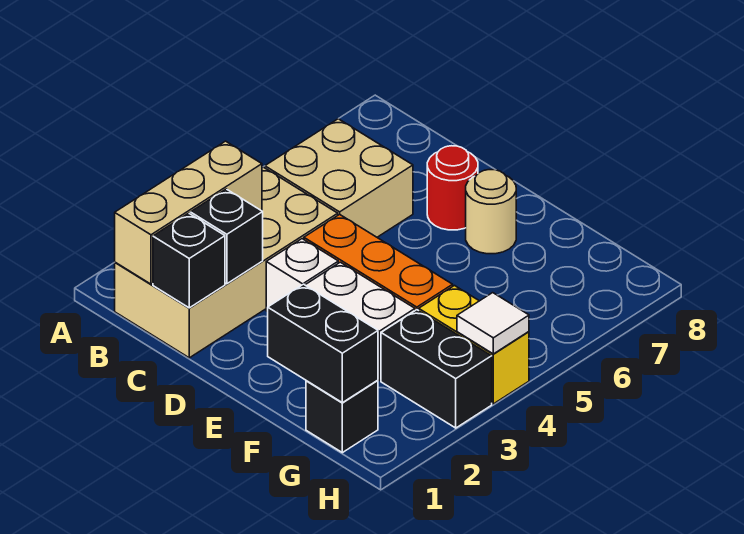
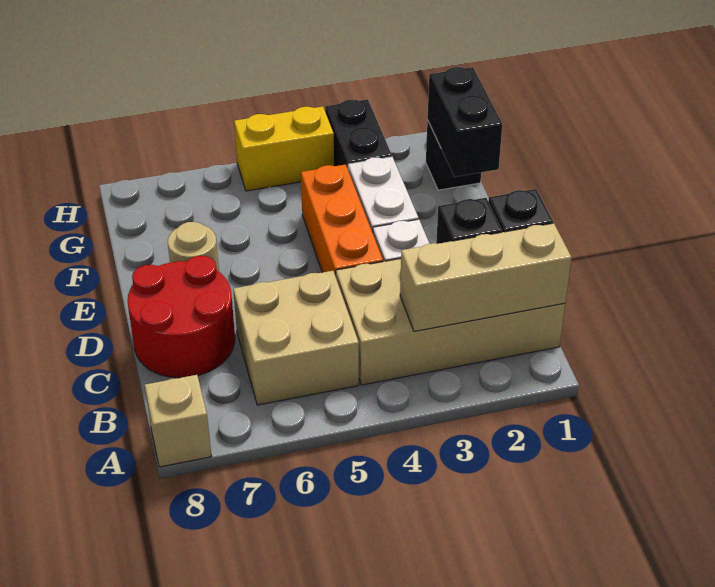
none -> tan brick A8 level 1
red round brick D7 level 1 -> red round brick C7:D8 level 1
yellow brick G4:H4 level 1 -> yellow brick H4:H5 level 1
white tile H4 level 2 -> none

